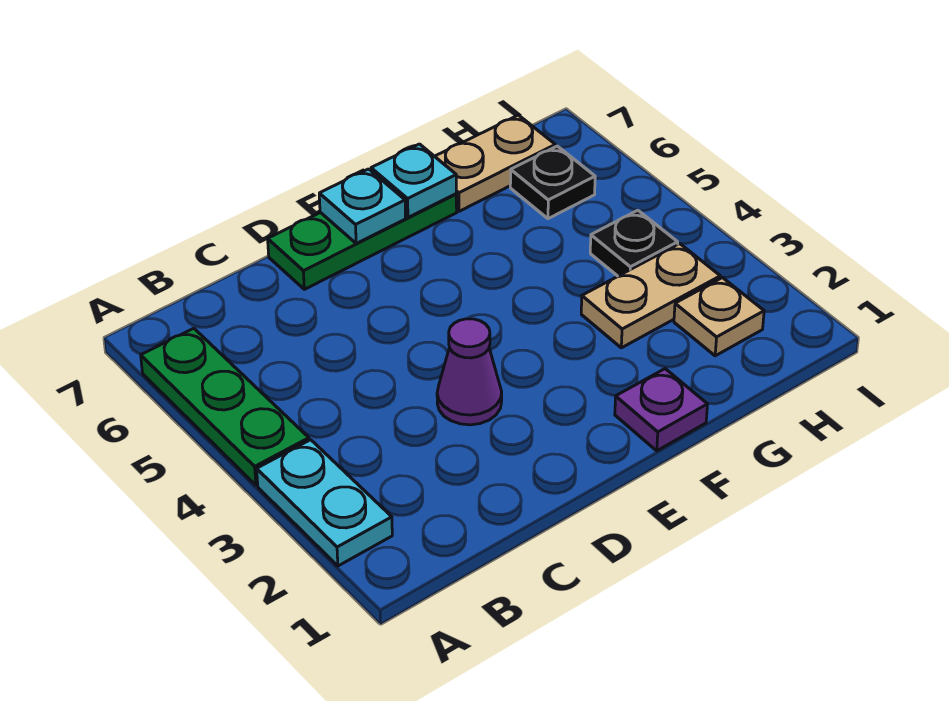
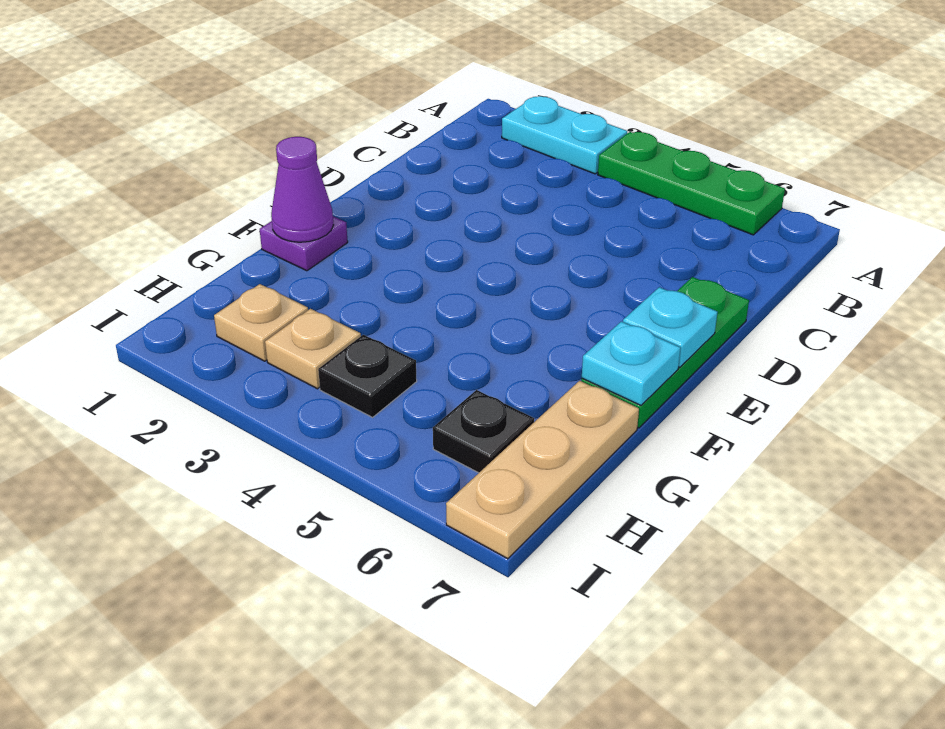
purple cone D3 level 1 -> purple cone F1 level 2
tan plate G3:H3 level 1 -> tan plate H3 level 1
tan plate G7:H7 level 1 -> tan plate G7:I7 level 1

